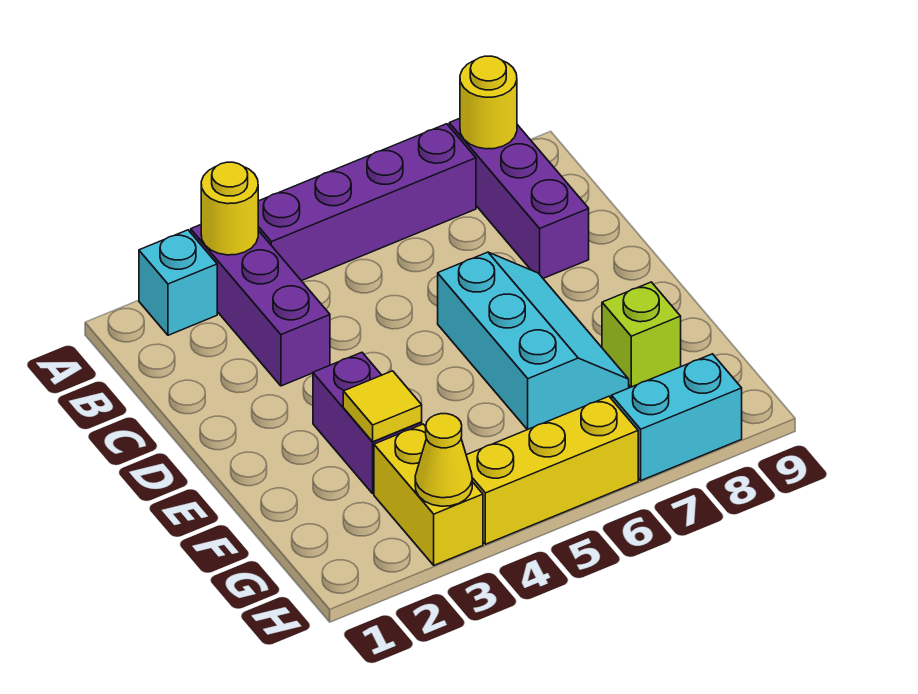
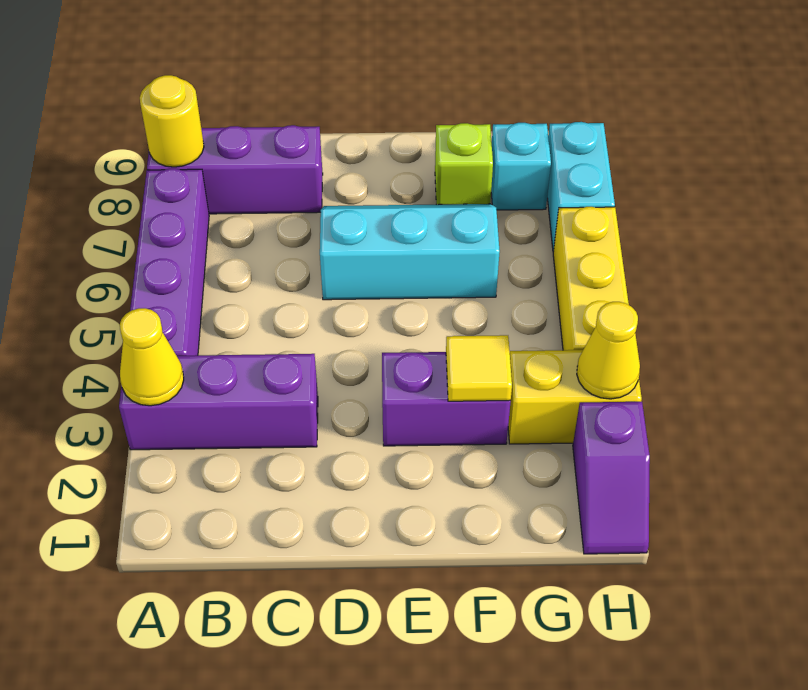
cyan brick A2 level 1 -> cyan brick G8 level 1
yellow round brick A3 level 2 -> yellow cone A3 level 2
none -> purple slope H1:H2 level 1 top 2

